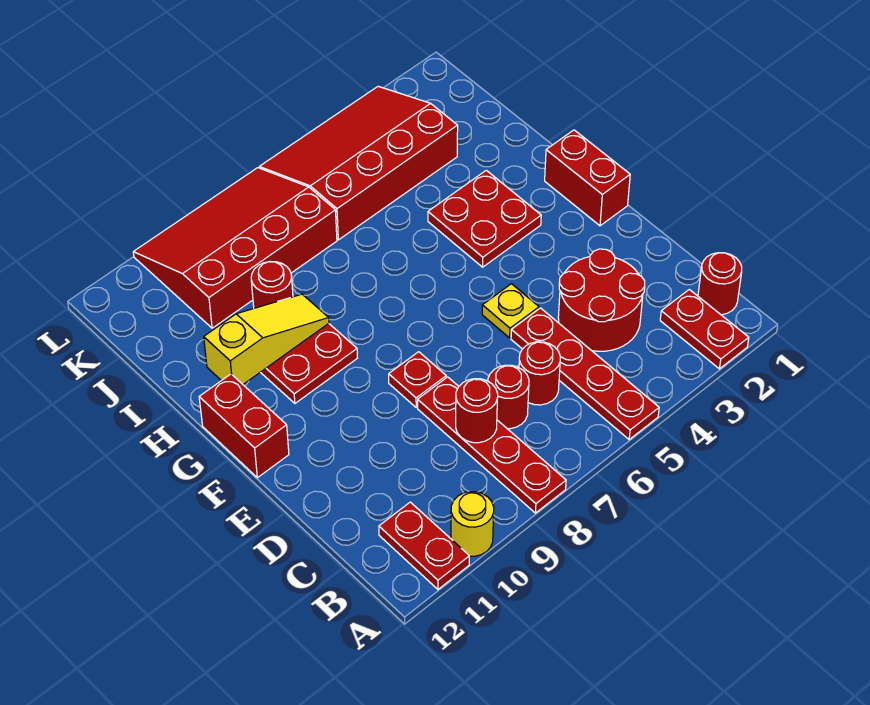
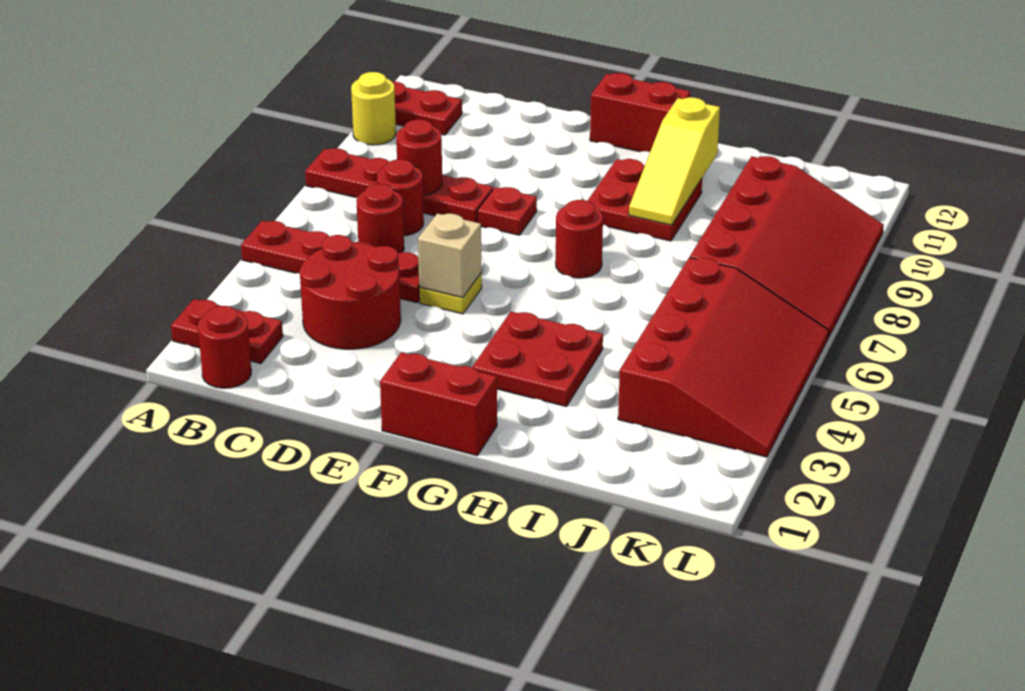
none -> tan brick E5 level 2
red round brick I9 level 1 -> red round brick G7 level 1

